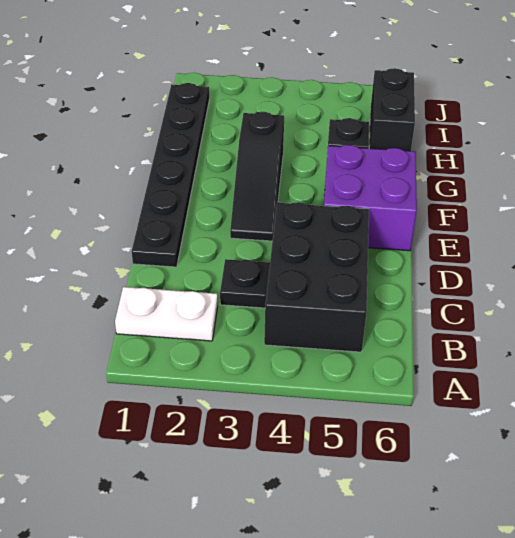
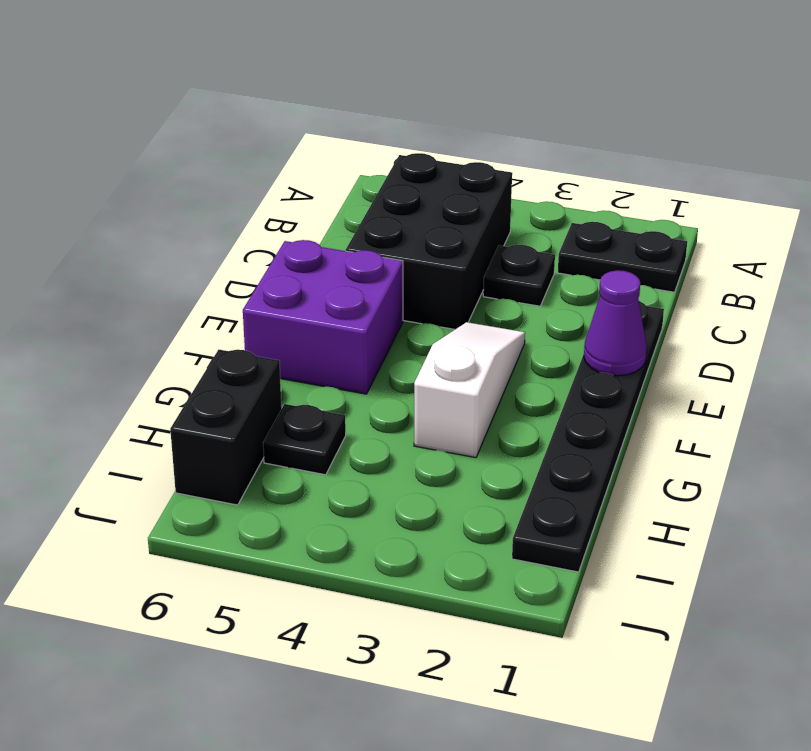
white plate B1:B2 level 1 -> black plate B1:B2 level 1
none -> purple cone E1 level 2
black slope E3:G3 level 1 top G -> white slope E3:G3 level 1 top G

